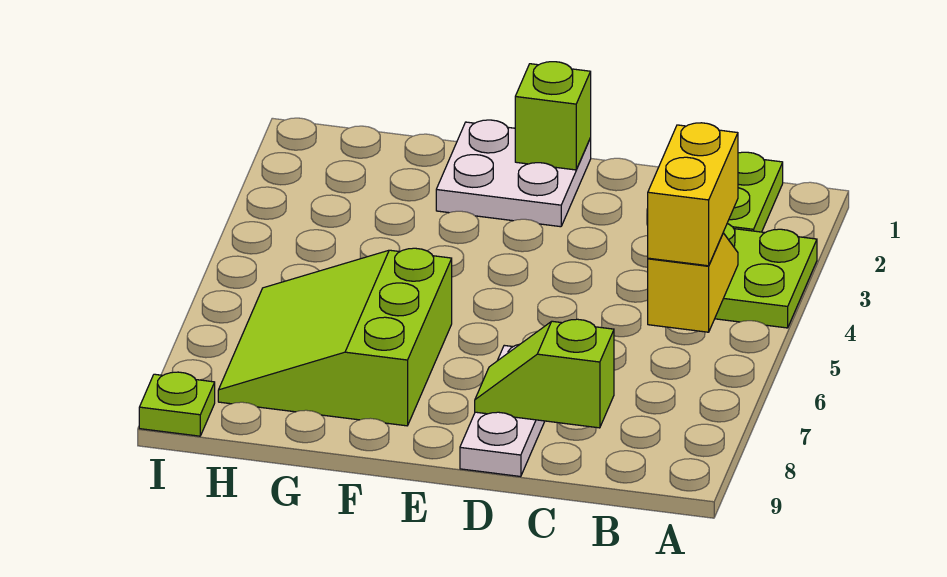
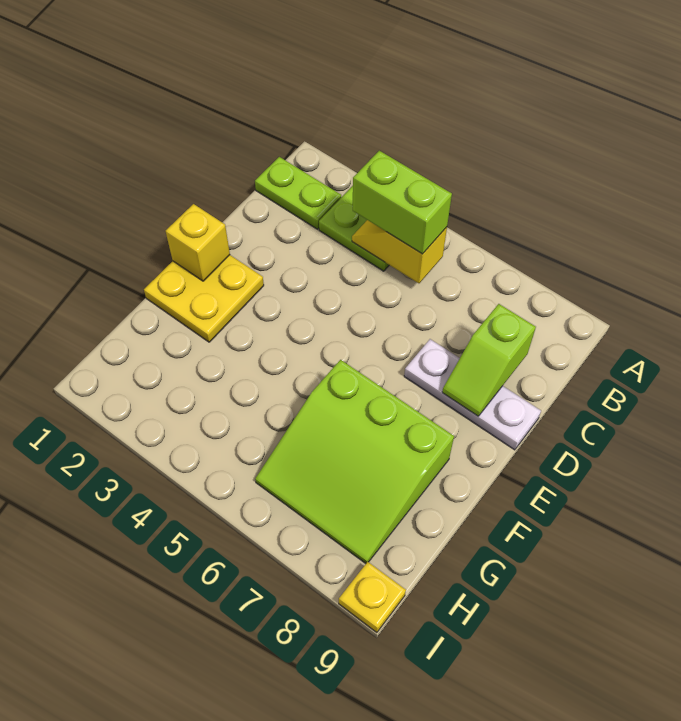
yellow brick B4:B5 level 3 -> lime brick B4:B5 level 3
white plate E1:F2 level 1 -> yellow plate E1:F2 level 1
lime brick E1 level 2 -> yellow brick E1 level 2
lime plate I9 level 1 -> yellow plate I9 level 1

